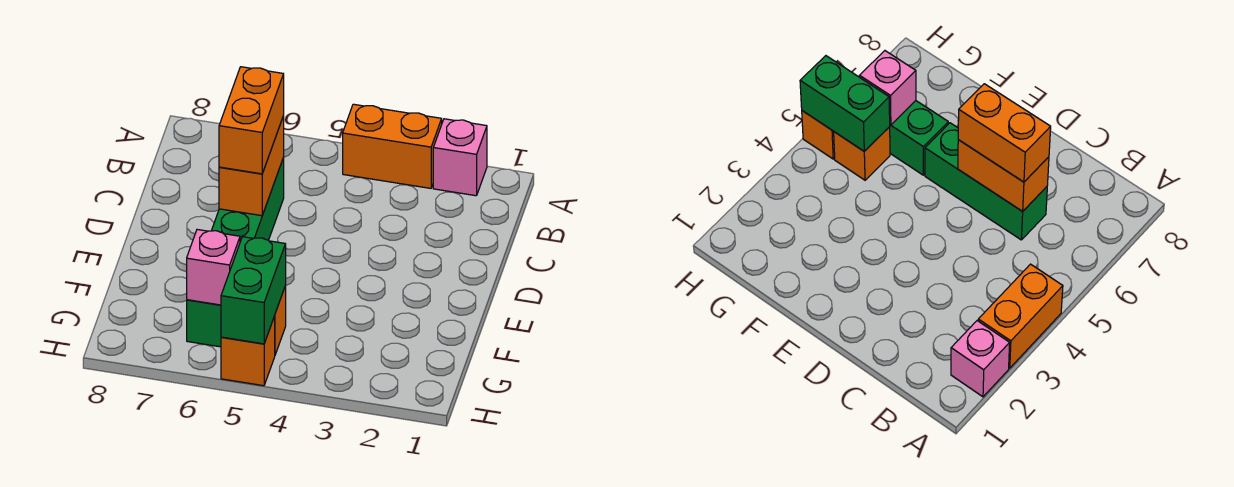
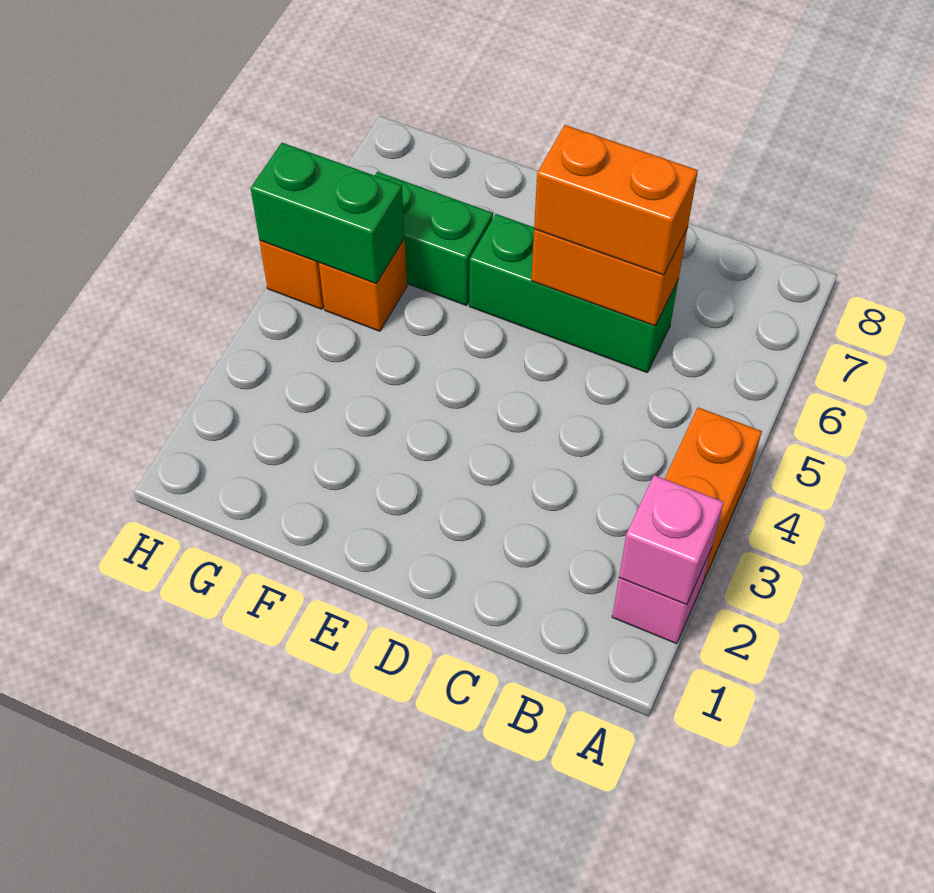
pink brick G6 level 2 -> pink brick A2 level 2

